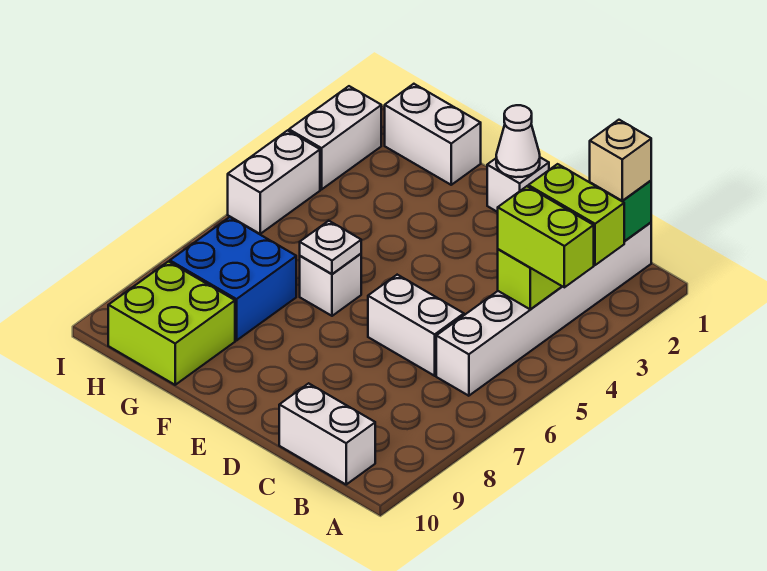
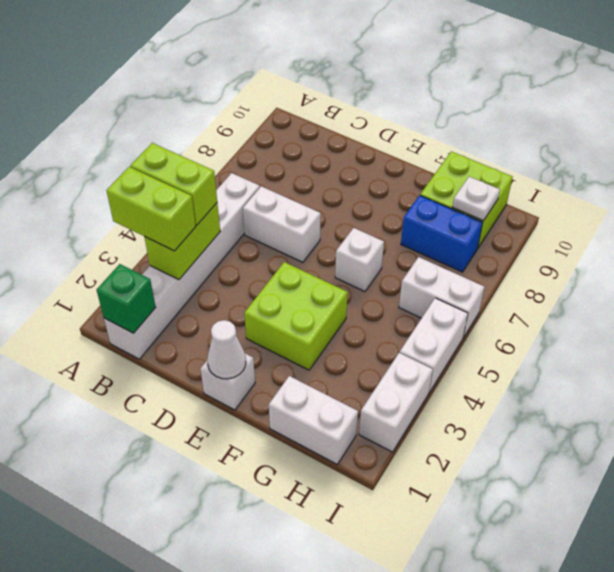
tan brick B1 level 3 -> none
white brick B10:C10 level 1 -> white brick H6:I6 level 1
none -> lime brick E3:F4 level 1
white plate F6 level 2 -> white plate H9 level 2
blue brick G7:H8 level 1 -> blue brick G8:H8 level 1

